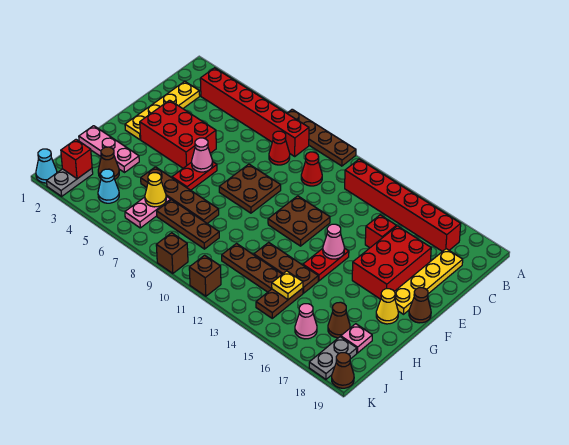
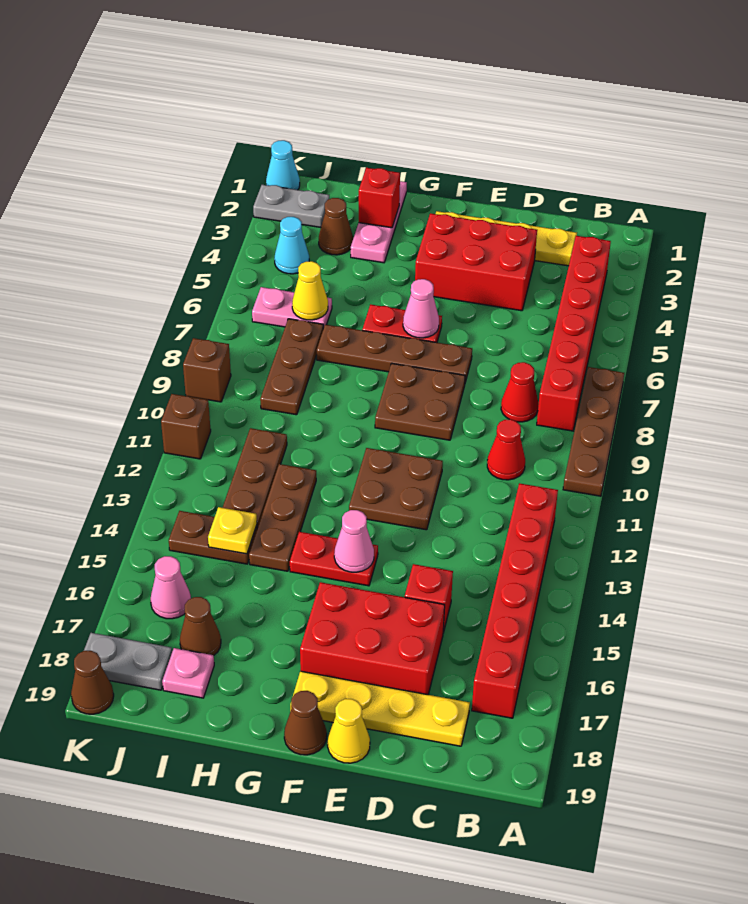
red brick E3:F5 level 1 -> red brick D3:F4 level 1
yellow cone G18 level 1 -> yellow cone E19 level 1
brown plate H5:H8 level 1 -> brown plate E7:H7 level 1
red brick J2 level 2 -> red brick H2 level 2

